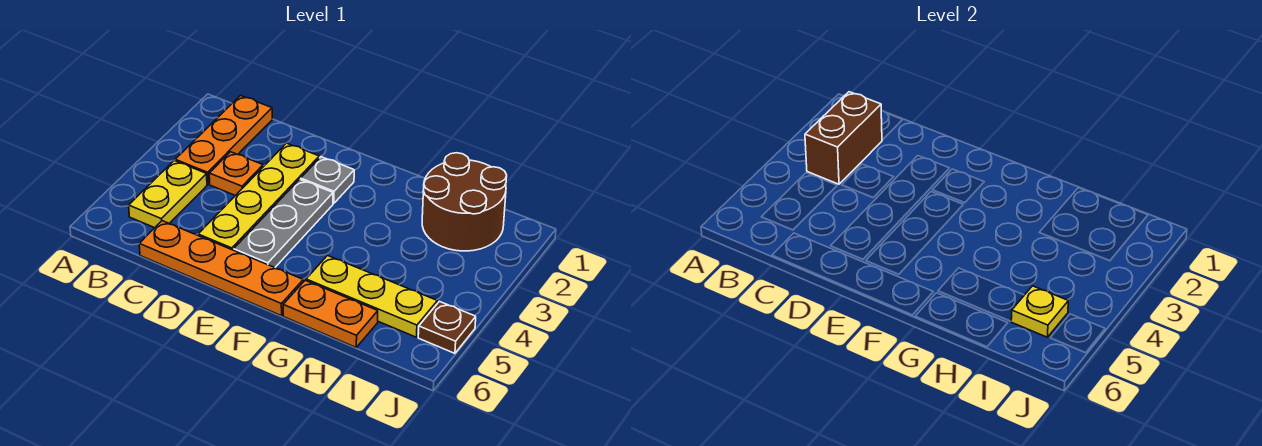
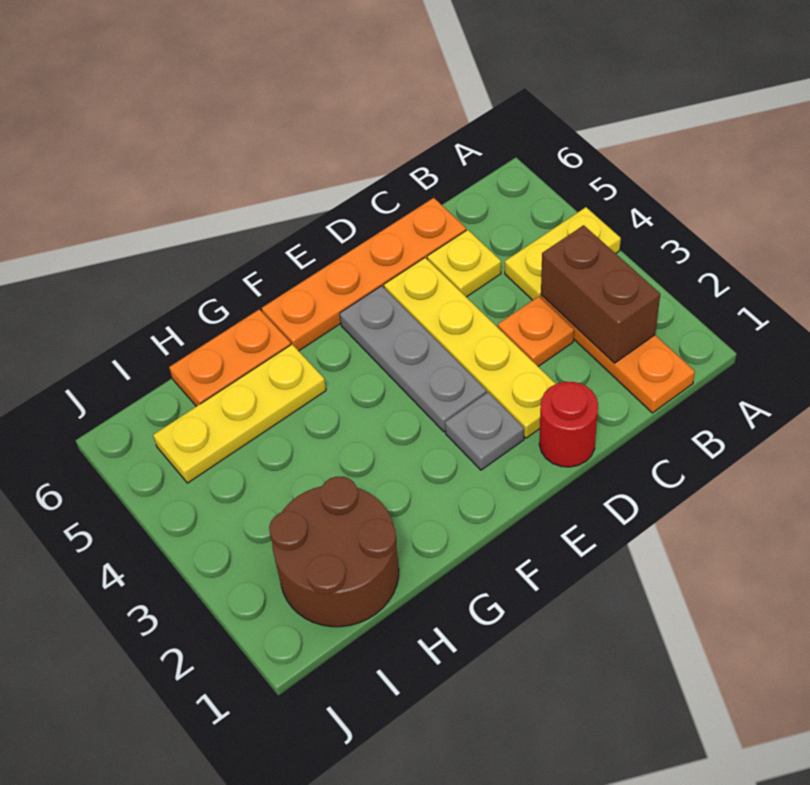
yellow plate B4:B5 level 1 -> yellow plate A4:B4 level 1
none -> red round brick D1 level 1
yellow plate I5 level 2 -> yellow plate C5 level 1
brown plate J5 level 1 -> none

